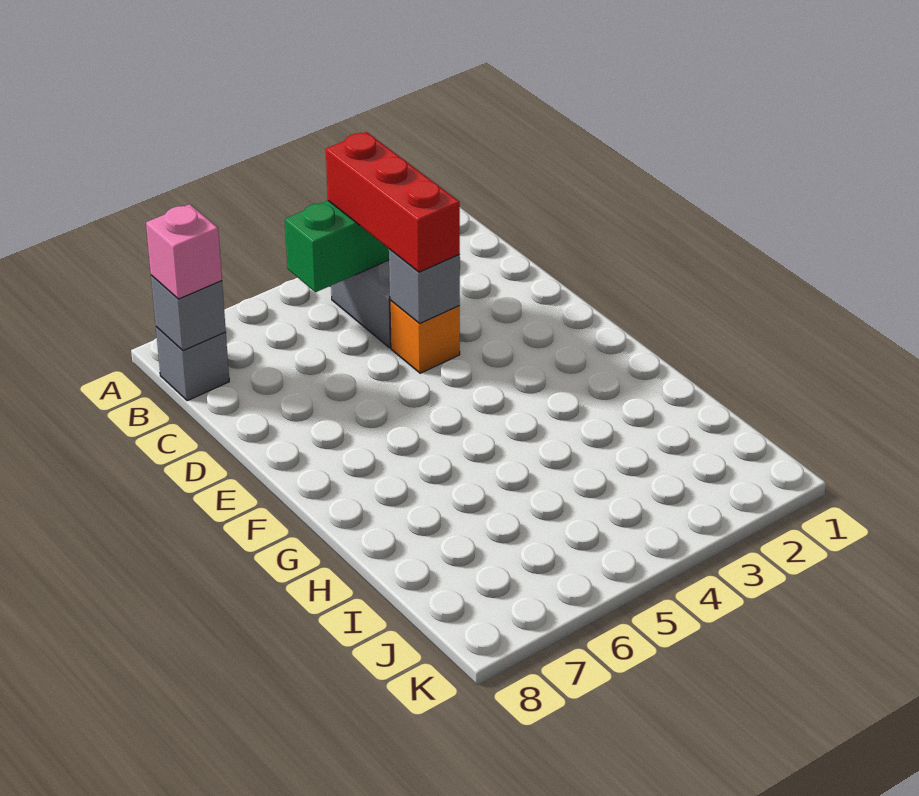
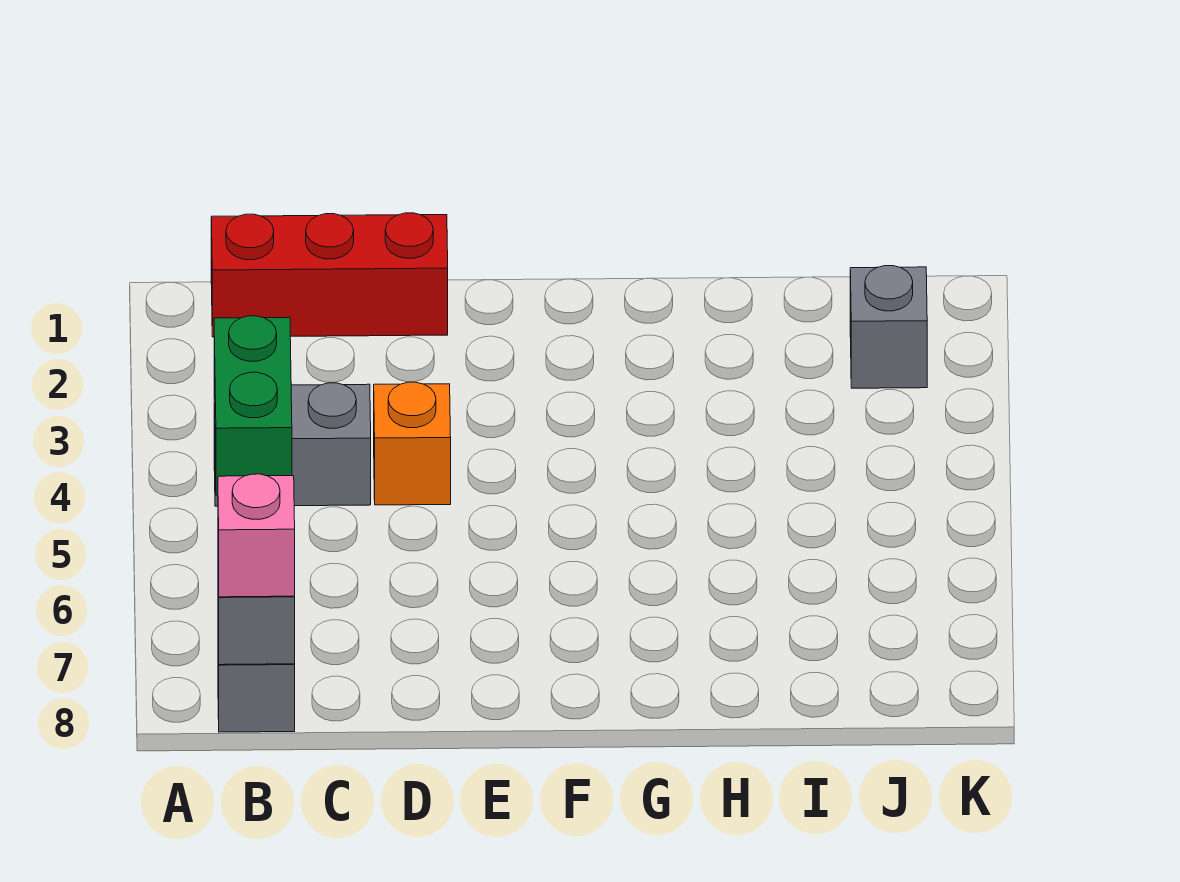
red brick B4:D4 level 3 -> red brick B1:D1 level 1
grey brick D4 level 2 -> grey brick J2 level 1

